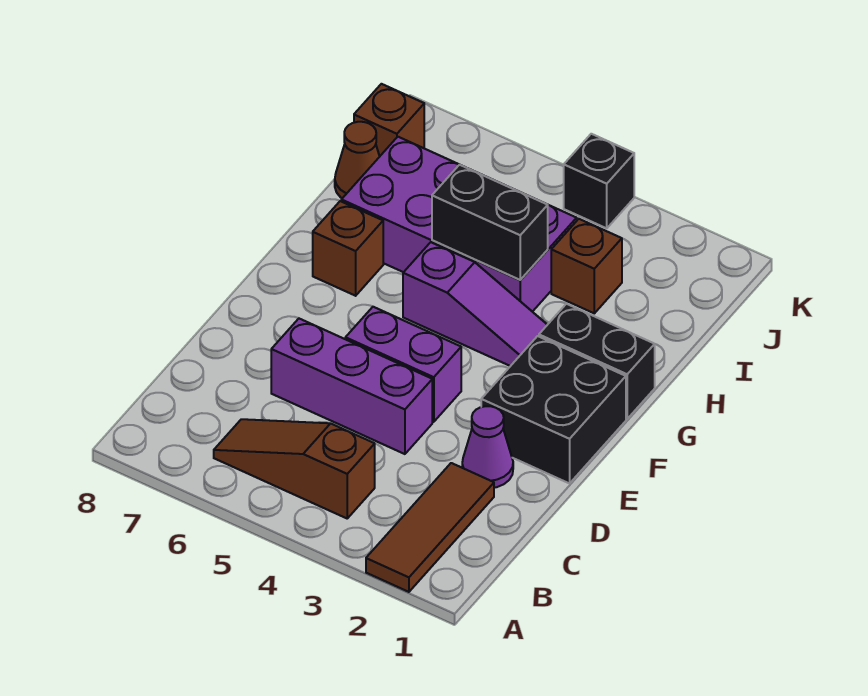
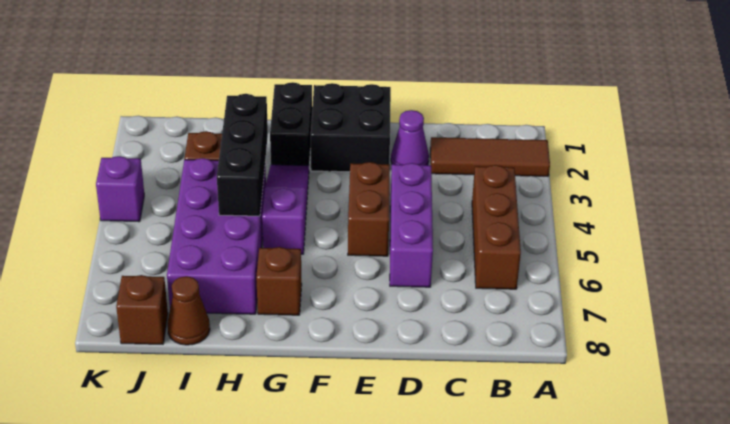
brown slope B4:B6 level 1 top 4 -> brown brick B4:B6 level 1
purple brick E4:E5 level 1 -> brown brick E4:E5 level 1
black brick H4:H5 level 2 -> black brick H3:H5 level 2
black brick K4 level 1 -> purple brick K4 level 1

